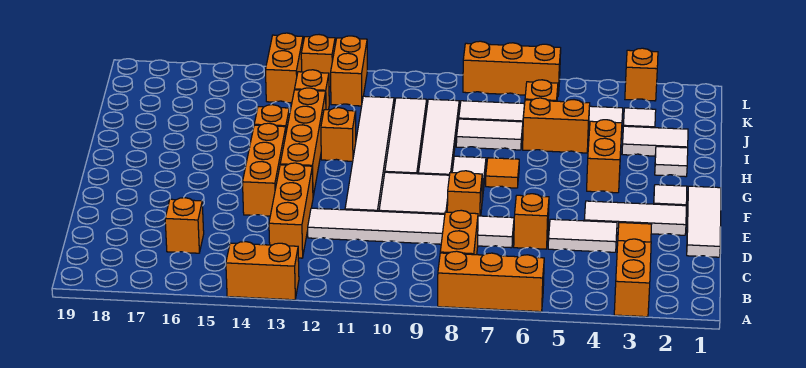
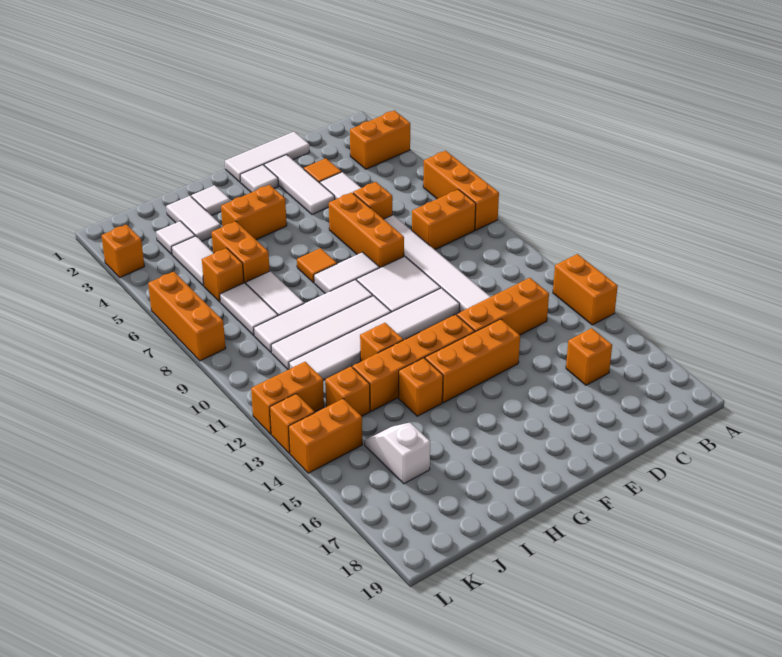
orange brick E8 level 1 -> orange brick E6:E8 level 1
none -> white slope J15:J16 level 1 top 16

